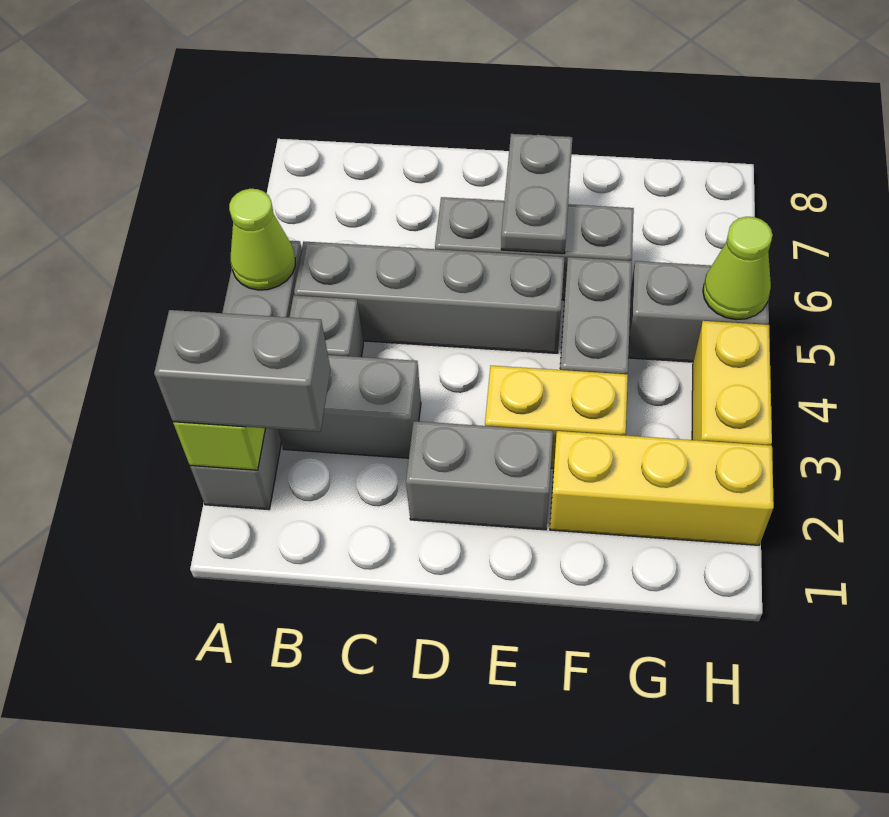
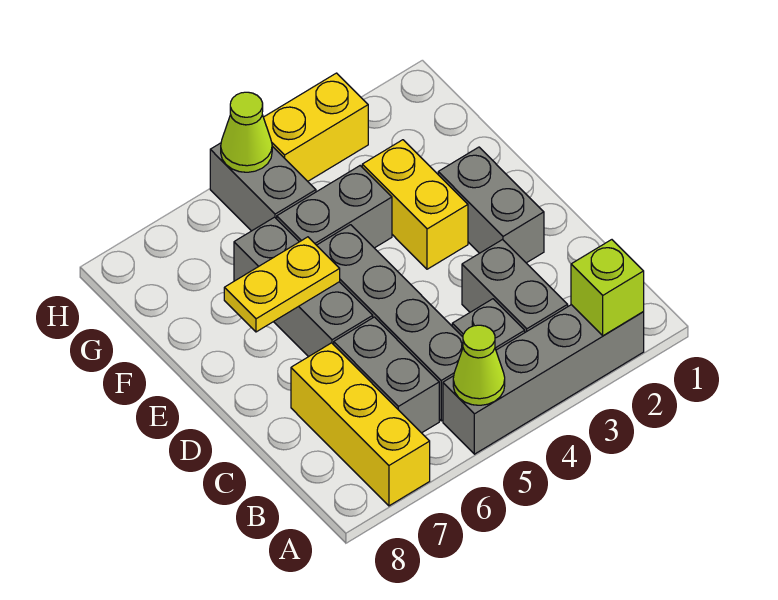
grey brick A2:B2 level 3 -> grey brick B6:C6 level 1
grey plate E6:E7 level 2 -> yellow plate E6:E7 level 2
yellow brick F2:H2 level 1 -> yellow brick A7:C7 level 1

